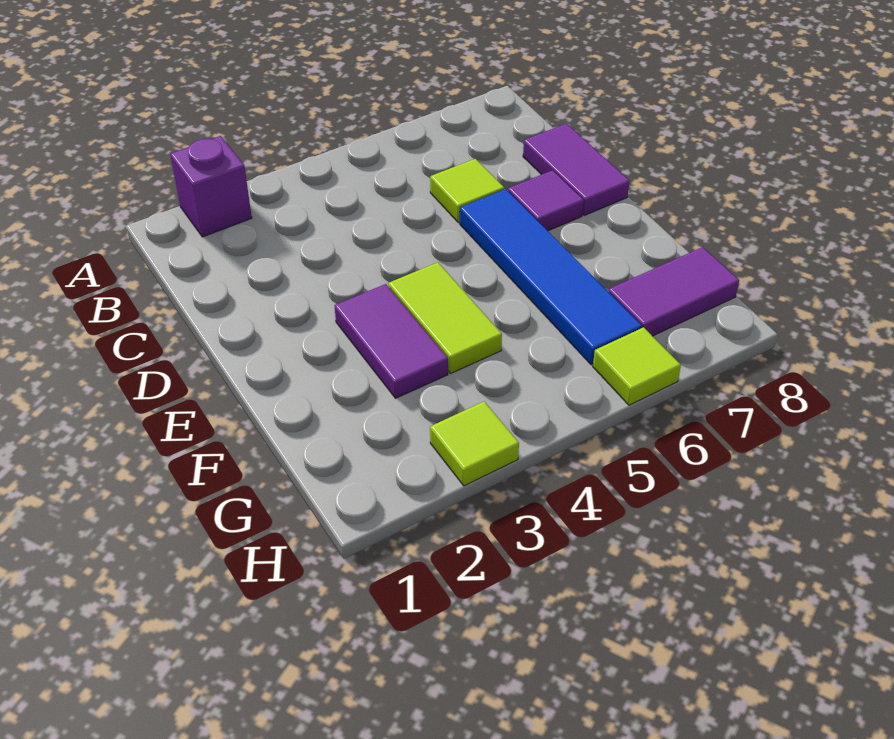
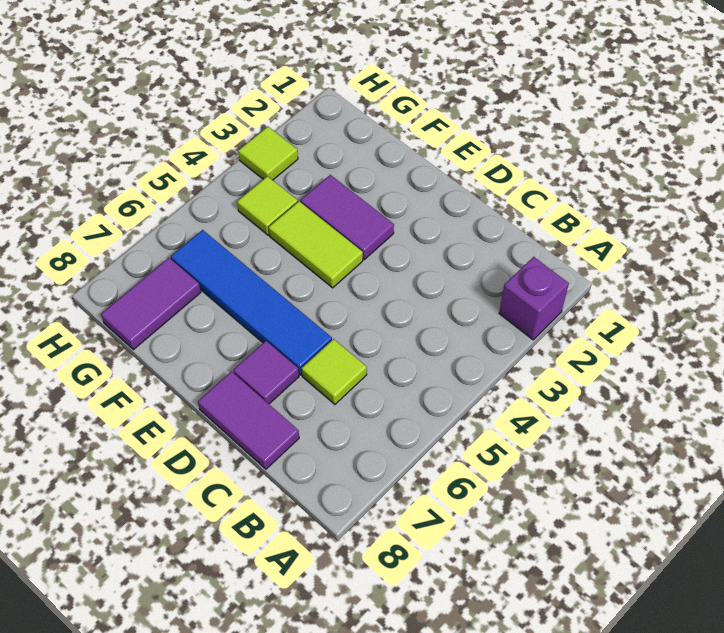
lime tile H6 level 1 -> lime tile G4 level 1

